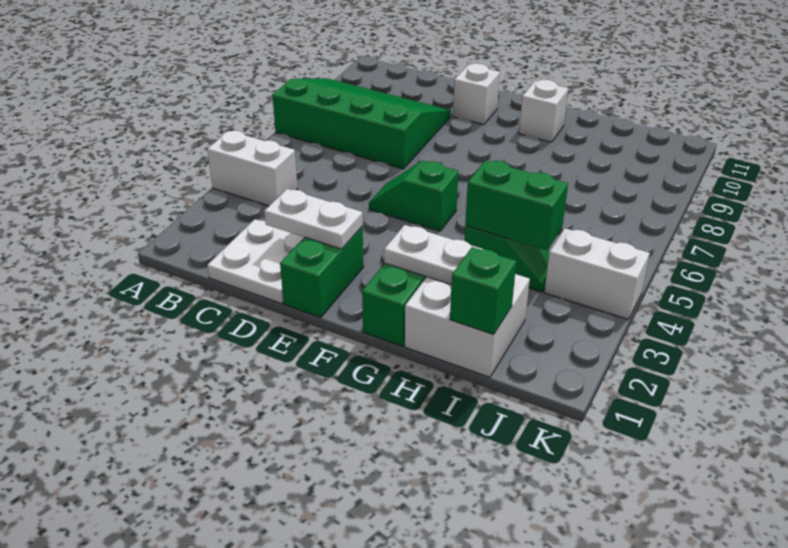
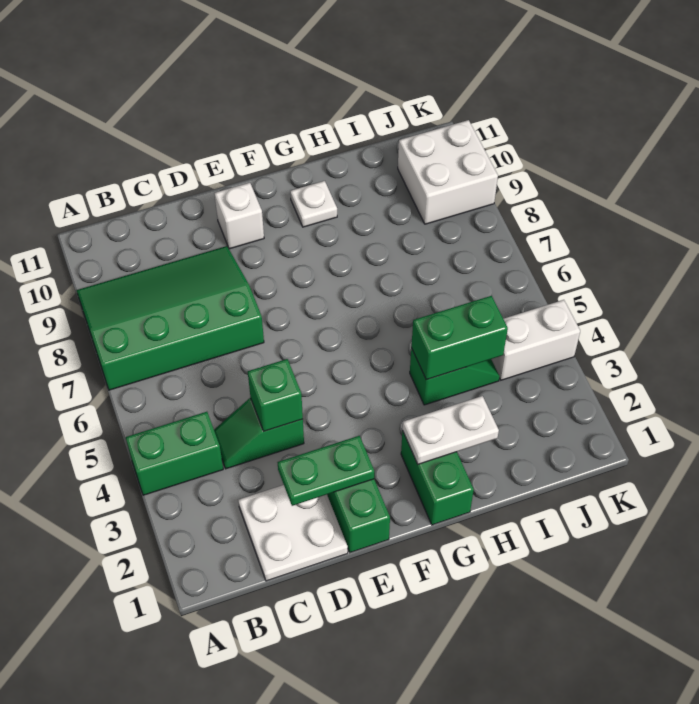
white brick A4:B4 level 1 -> green brick A4:B4 level 1
white plate D2:E2 level 2 -> green plate D2:E2 level 2
green slope E5:F5 level 1 top F -> green slope C4:D4 level 1 top D
white brick G10 level 1 -> white plate G10 level 1
white brick H1:I2 level 1 -> white brick J9:K10 level 1
green brick I1 level 2 -> green brick D4 level 2

